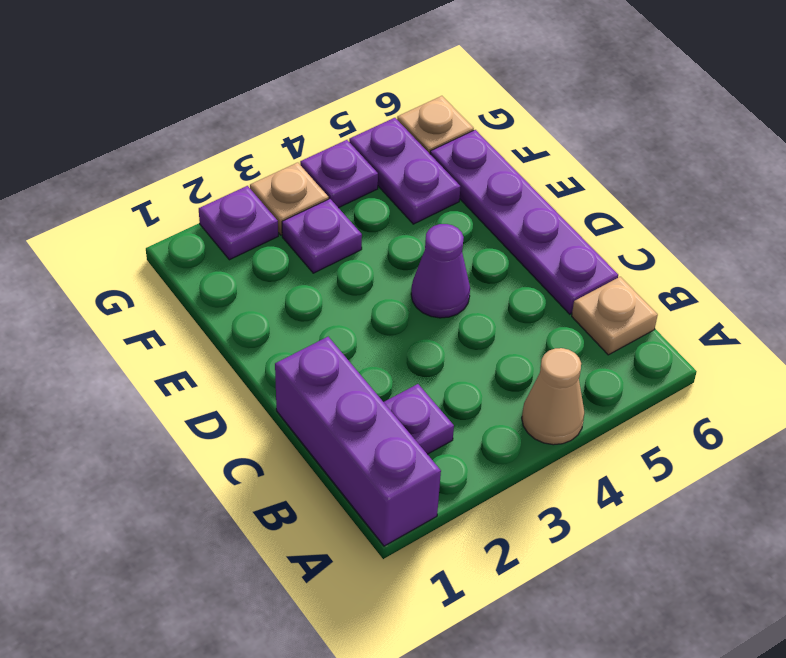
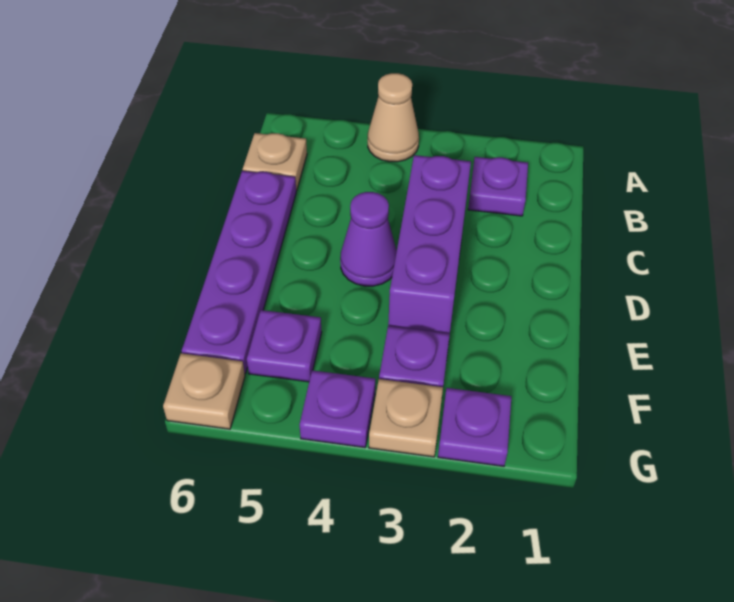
purple brick A1:C1 level 1 -> purple brick C3:E3 level 1
purple plate F5:G5 level 1 -> purple plate F5 level 1

